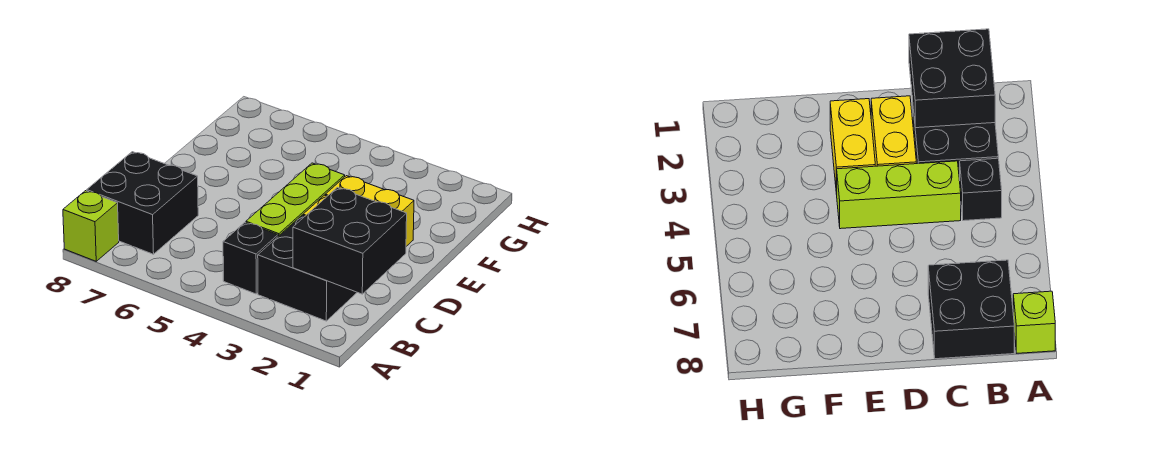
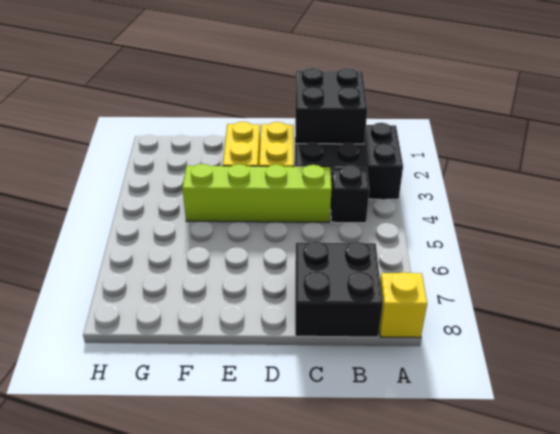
lime brick A8 level 1 -> yellow brick A8 level 1
black brick B2:C3 level 1 -> black brick A2:C3 level 1
lime brick C4:E4 level 1 -> lime brick C4:F4 level 1

